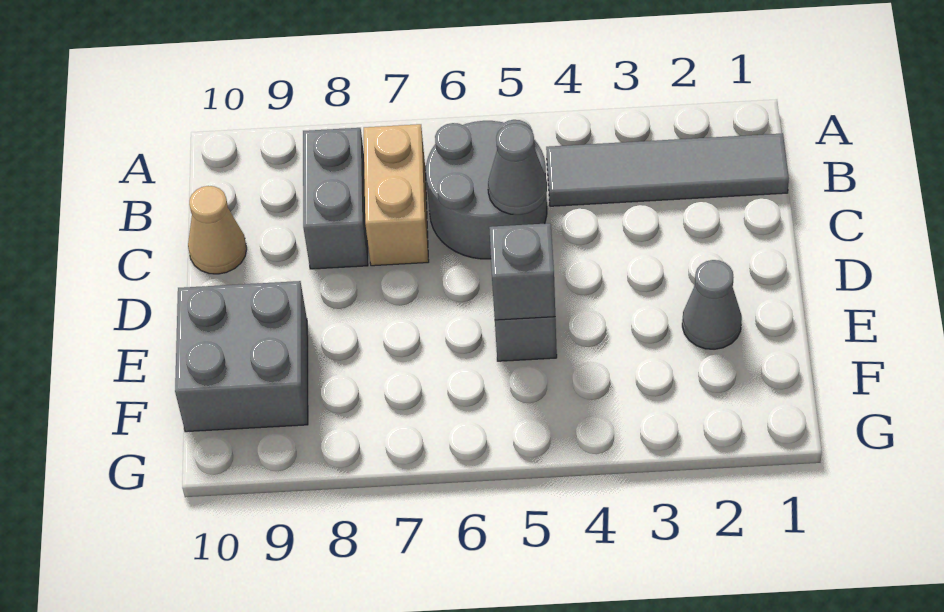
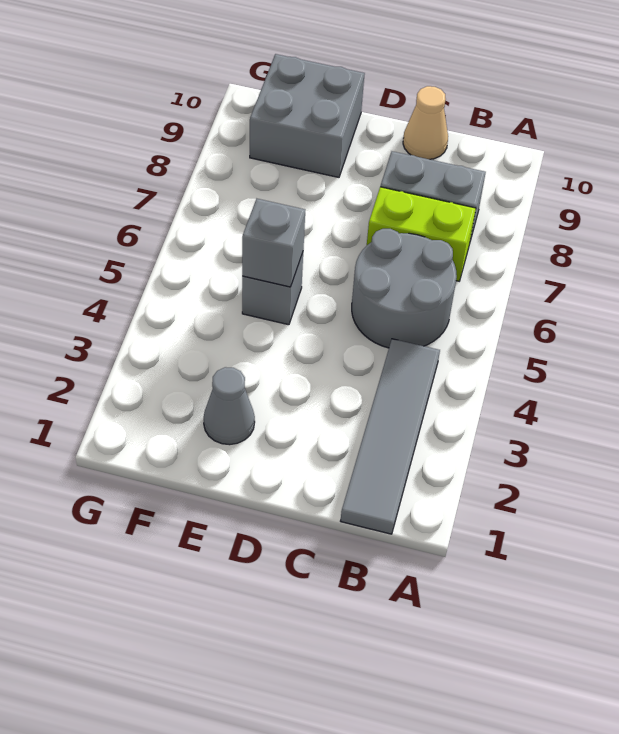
tan brick B7:C7 level 1 -> lime brick B7:C7 level 1
grey cone C5 level 2 -> none

